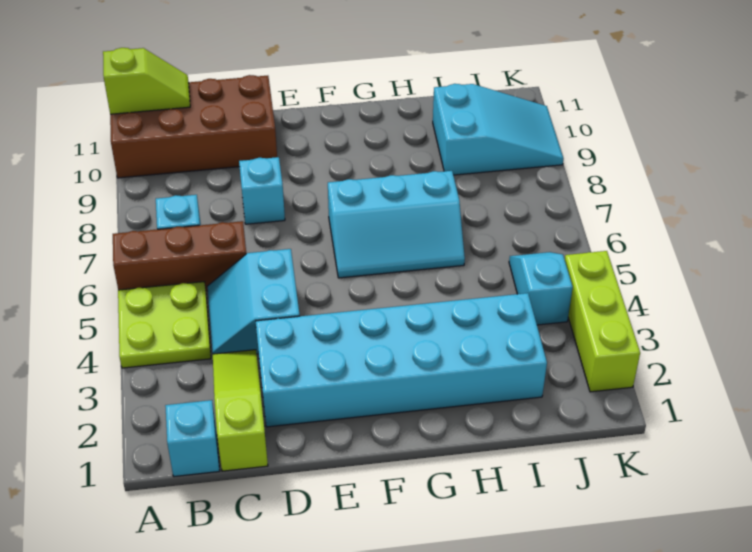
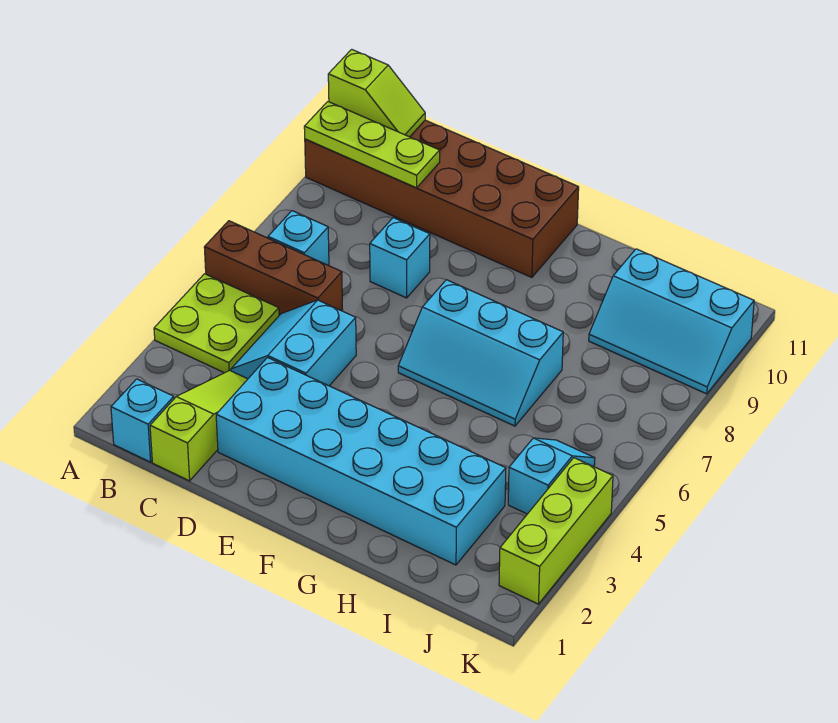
brown brick A10:D11 level 1 -> brown brick A10:F11 level 1
none -> lime plate A10:C10 level 2
cyan slope I9:K10 level 1 top I -> cyan slope I9:K10 level 1 top 10

